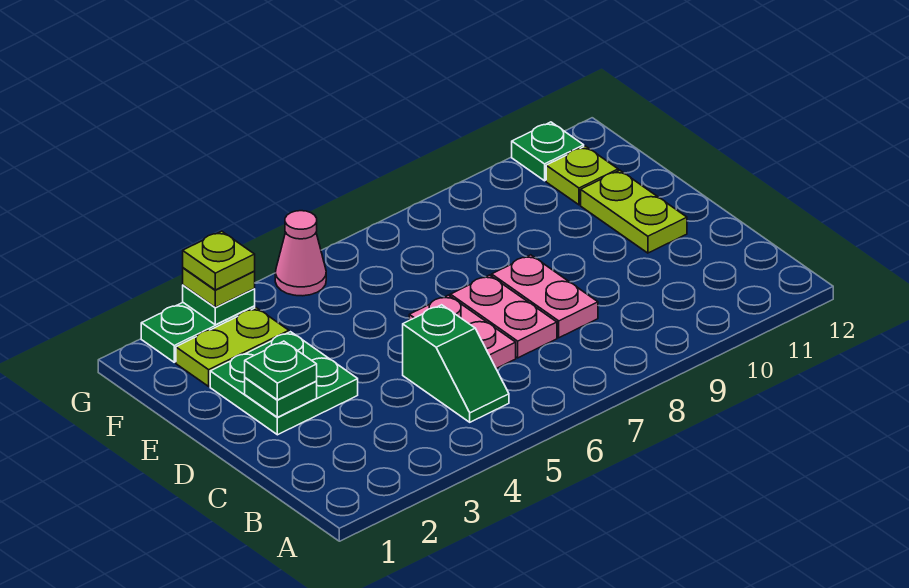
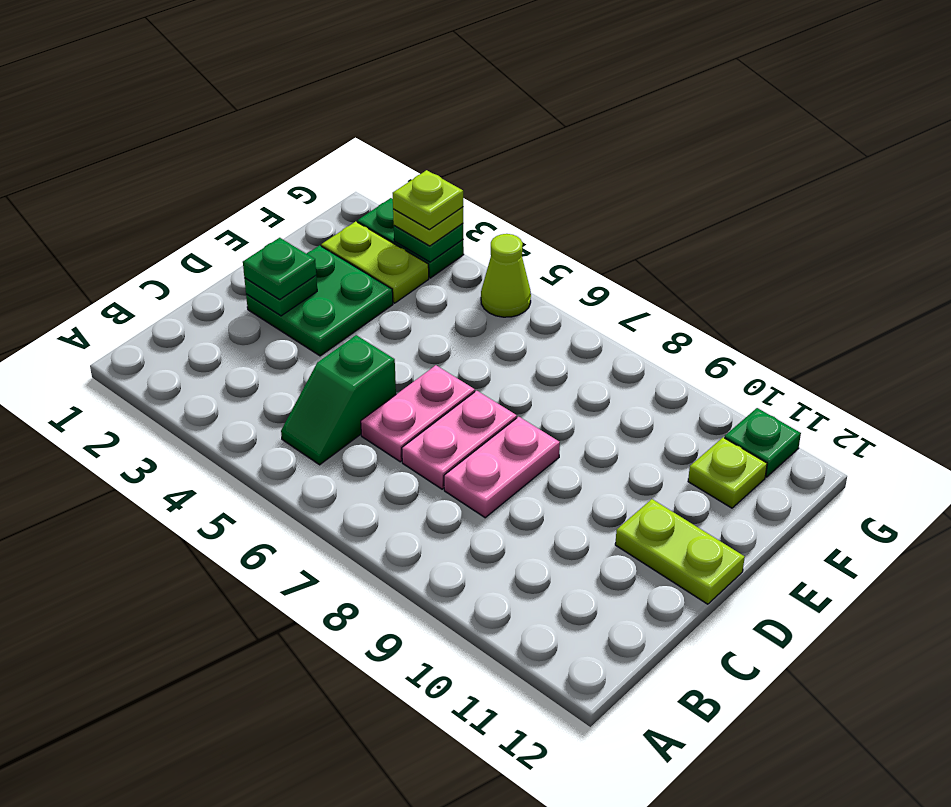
lime plate D11:E11 level 1 -> lime plate D11:D12 level 1
pink cone G5 level 1 -> lime cone G5 level 1

